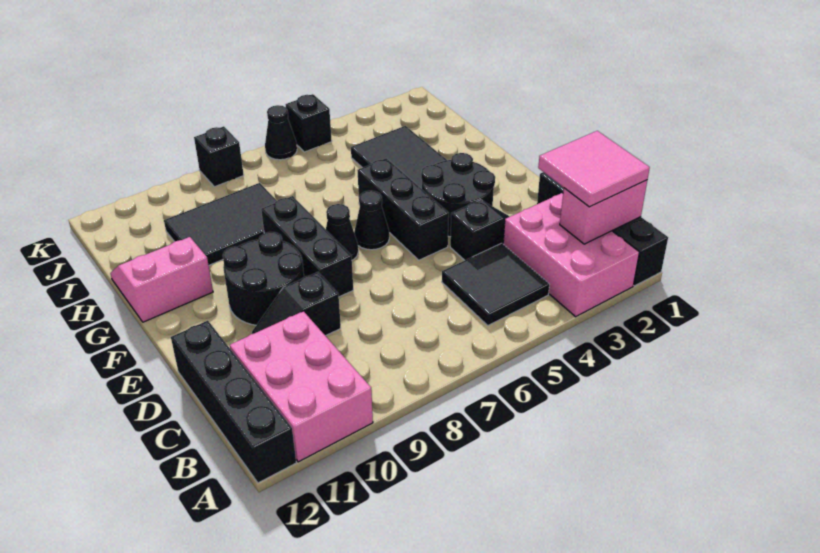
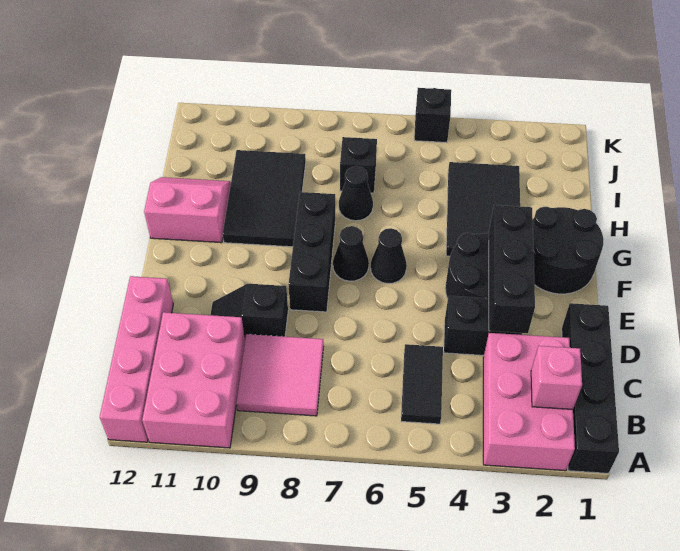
black brick A12:D12 level 1 -> pink brick A12:D12 level 1
pink brick B1:B2 level 2 -> pink brick B2 level 2
pink tile B1:C2 level 3 -> pink tile B8:C9 level 1
black tile B4:C5 level 1 -> black tile B5:C5 level 1
black brick E5:G5 level 1 -> black brick D3:F3 level 2
black round brick E9:F10 level 1 -> black round brick F1:G2 level 1
black tile H8:I10 level 1 -> black tile G9:I10 level 1
black cone K6 level 1 -> black cone H7 level 1
black brick K8 level 1 -> black brick I7 level 1

